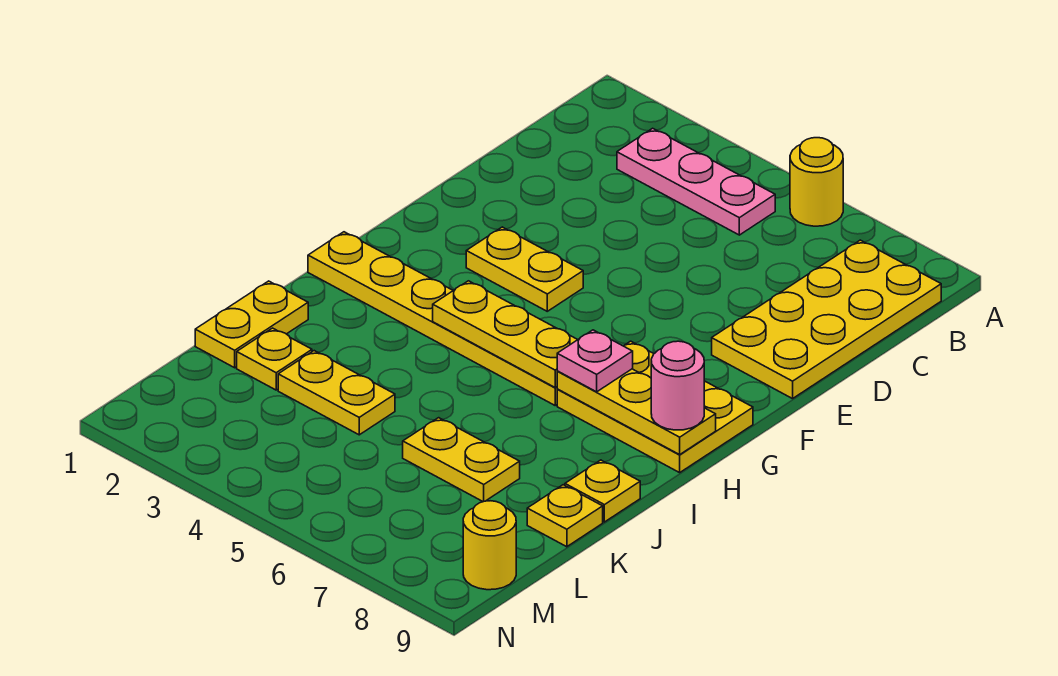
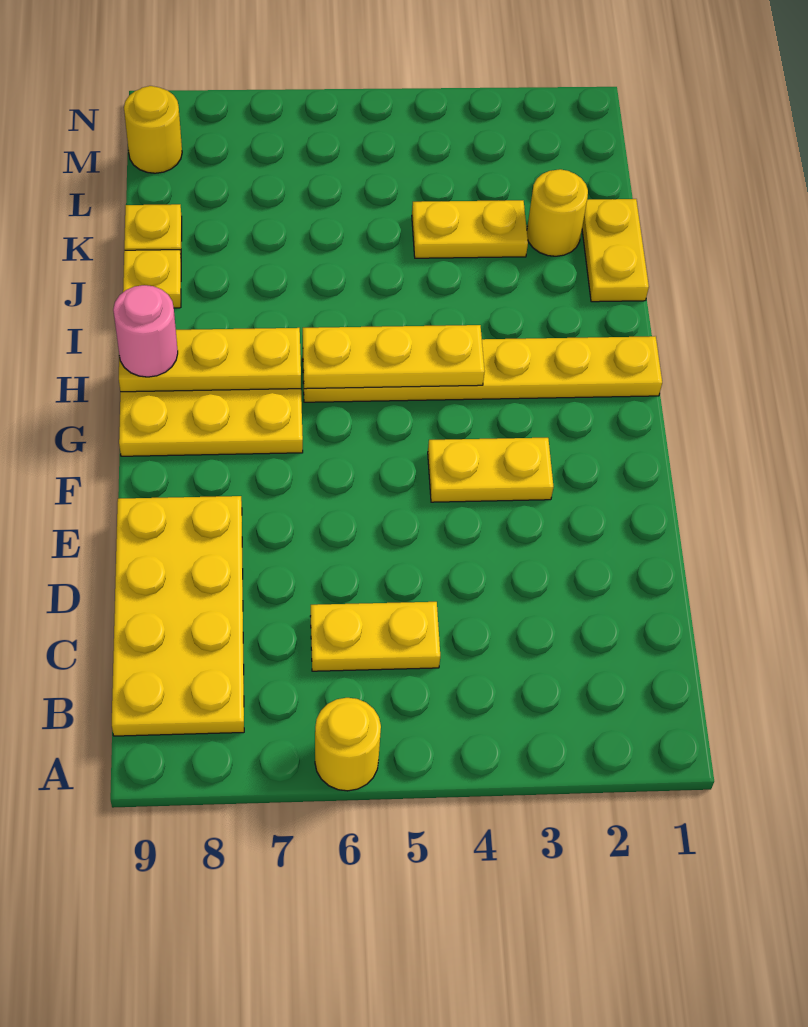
pink plate B3:B5 level 1 -> none
pink plate H7 level 3 -> none
yellow plate K2 level 1 -> yellow round brick K2 level 1
yellow plate K6:K7 level 1 -> yellow plate C5:C6 level 1

